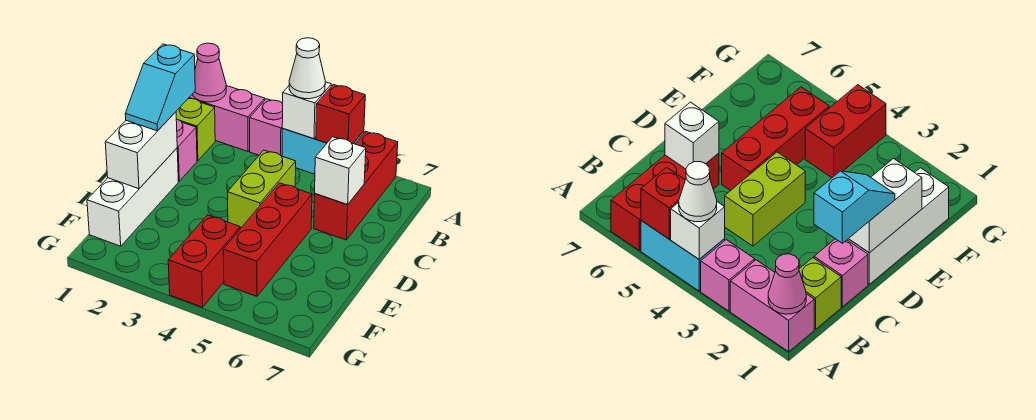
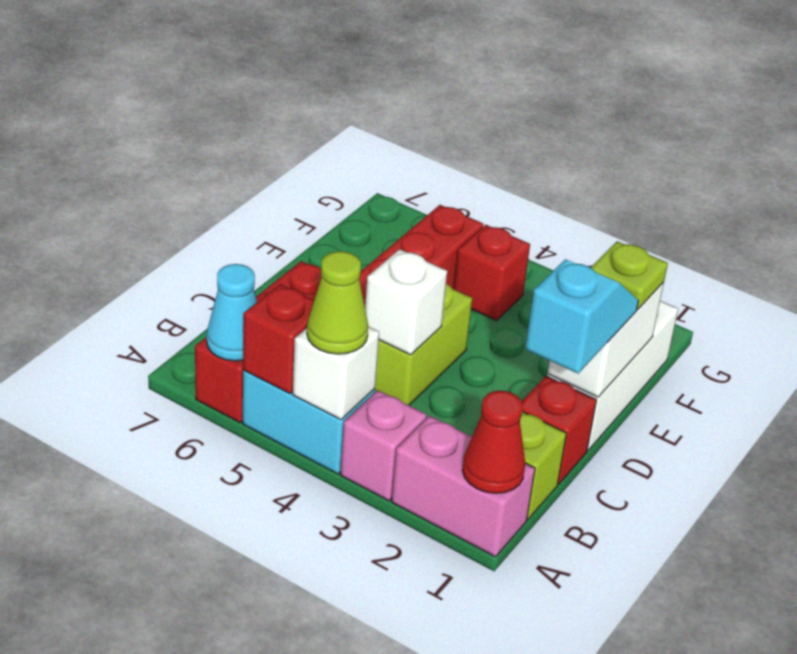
pink cone A1 level 2 -> red cone A1 level 2
white cone A4 level 3 -> lime cone A4 level 3
none -> cyan cone A6 level 2
pink brick C1 level 1 -> red brick C1 level 1
white brick C6 level 2 -> white brick C4 level 2
none -> lime plate E1 level 3
red brick F4:G4 level 1 -> red brick F4 level 1

